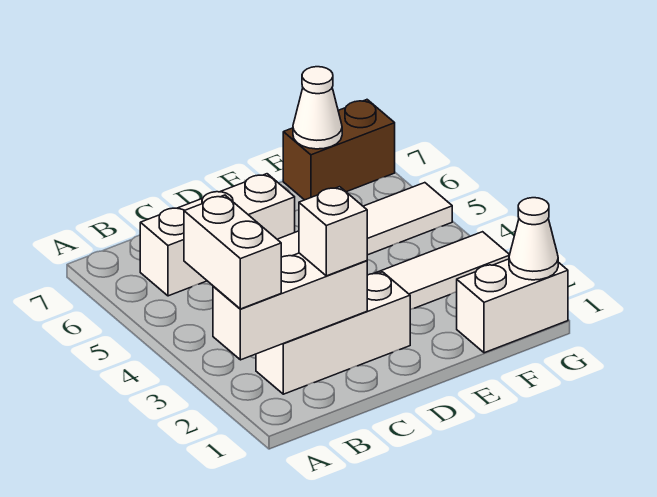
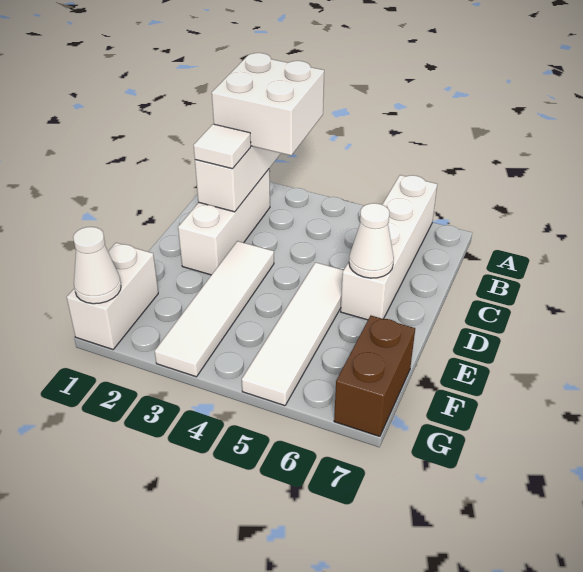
white brick A2:A3 level 3 -> white brick A2:B3 level 3
white brick B6:D6 level 1 -> white brick A6:D6 level 1
white brick C2 level 3 -> white tile C2 level 3
white cone F7 level 2 -> white cone D6 level 2

